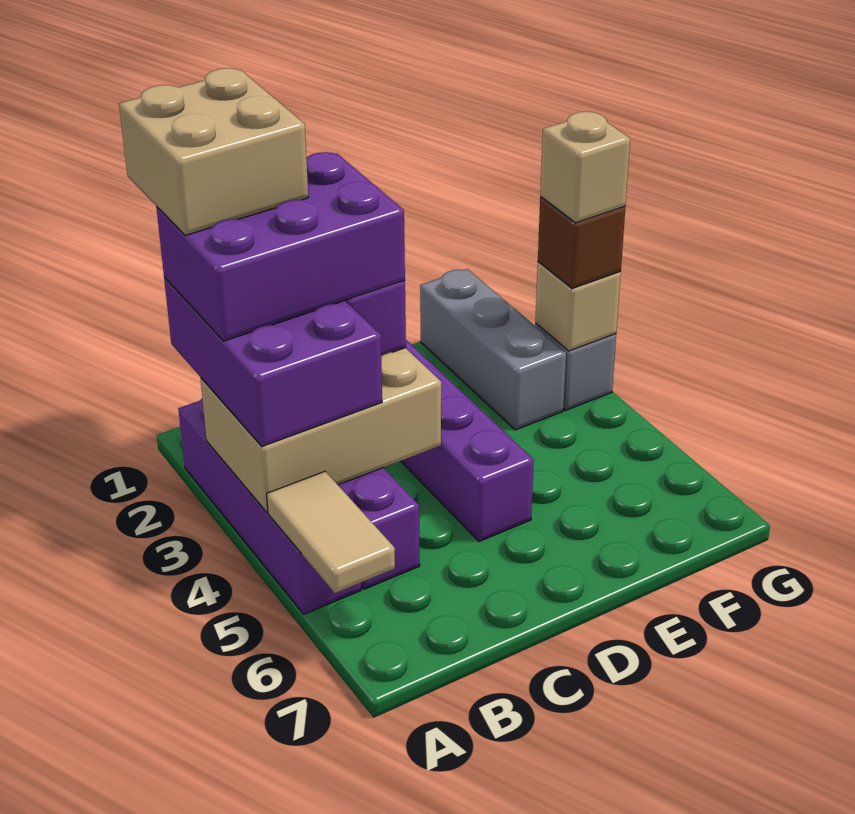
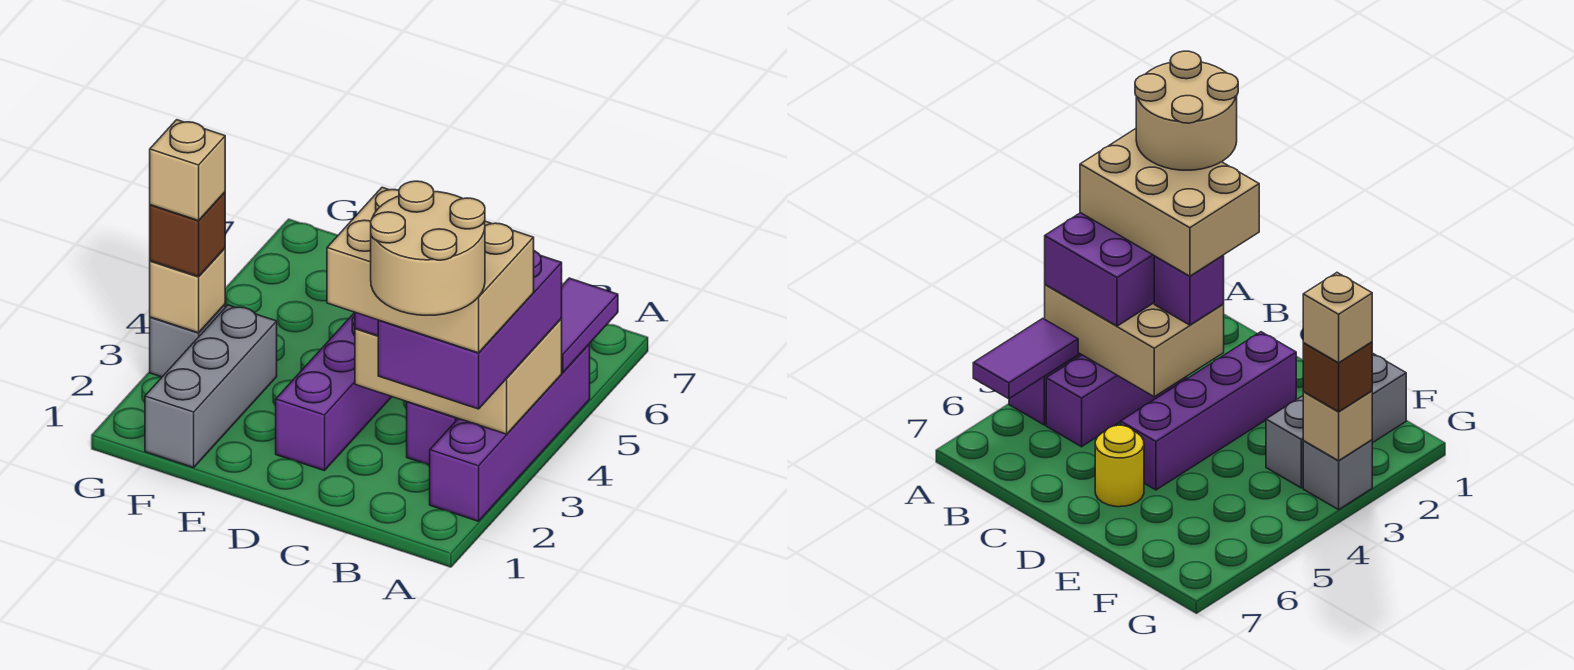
tan brick A1:B2 level 5 -> tan round brick A1:B2 level 5
purple brick A2:C3 level 4 -> tan brick A2:C3 level 4
tan tile A5:A6 level 2 -> purple tile A5:A6 level 2
none -> yellow round brick D6 level 1

